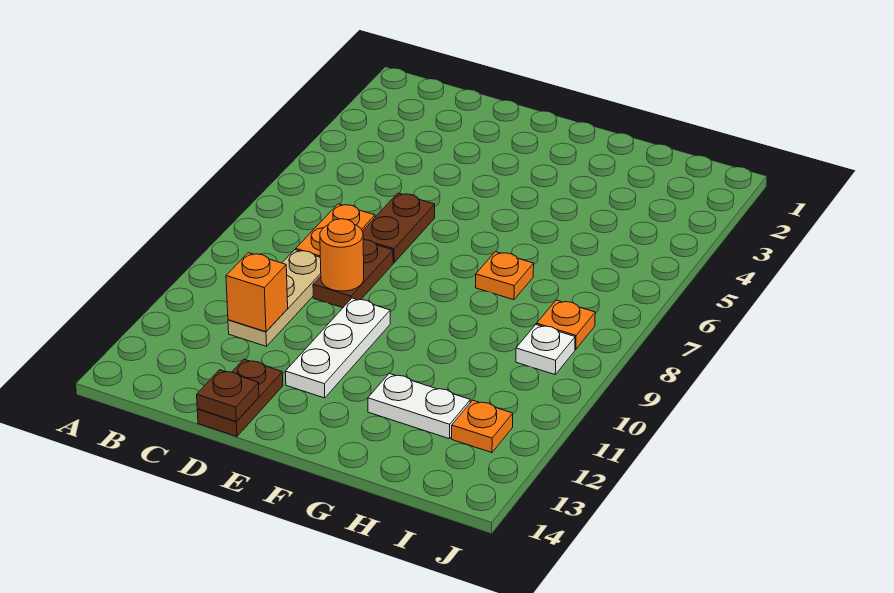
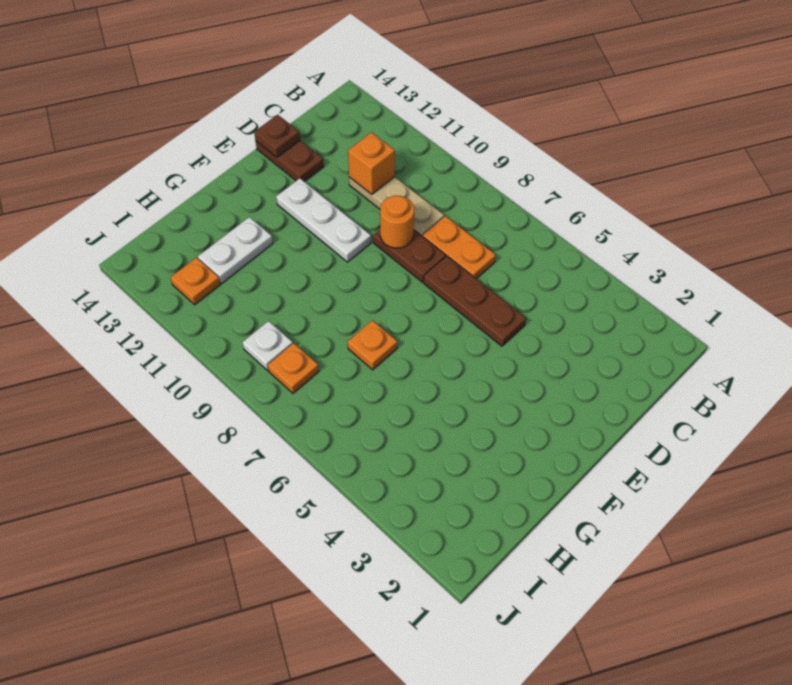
brown plate D6:D7 level 1 -> brown plate D5:D7 level 1

